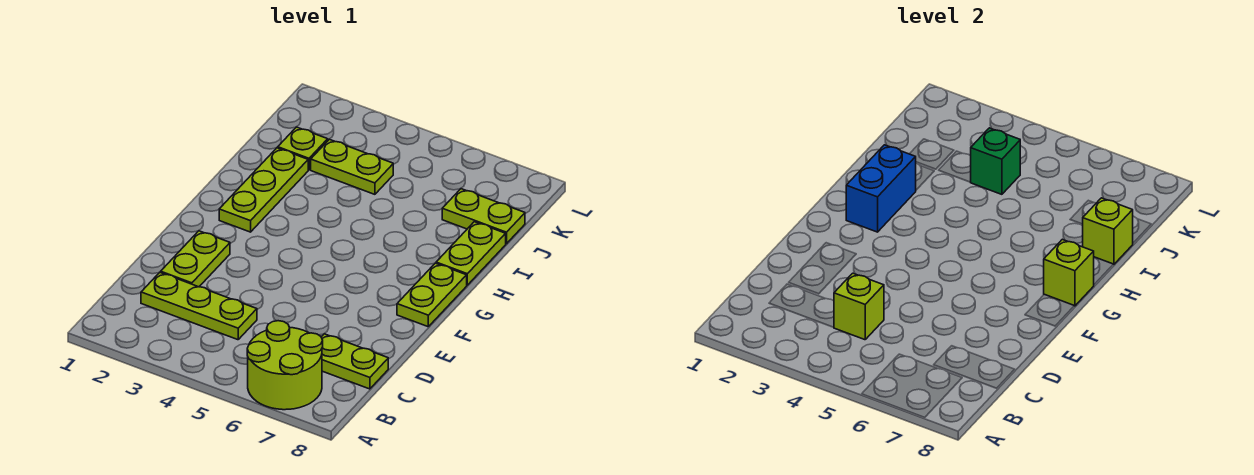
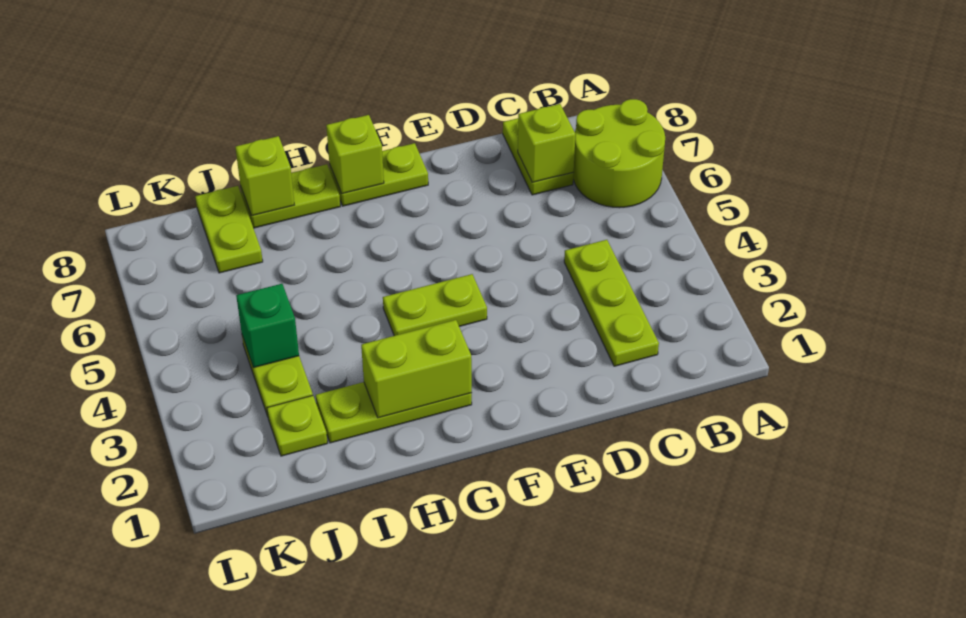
lime brick C4 level 2 -> lime brick C7 level 2
lime plate D2:E2 level 1 -> lime plate F4:G4 level 1
blue brick G2:H2 level 2 -> lime brick G2:H2 level 2

